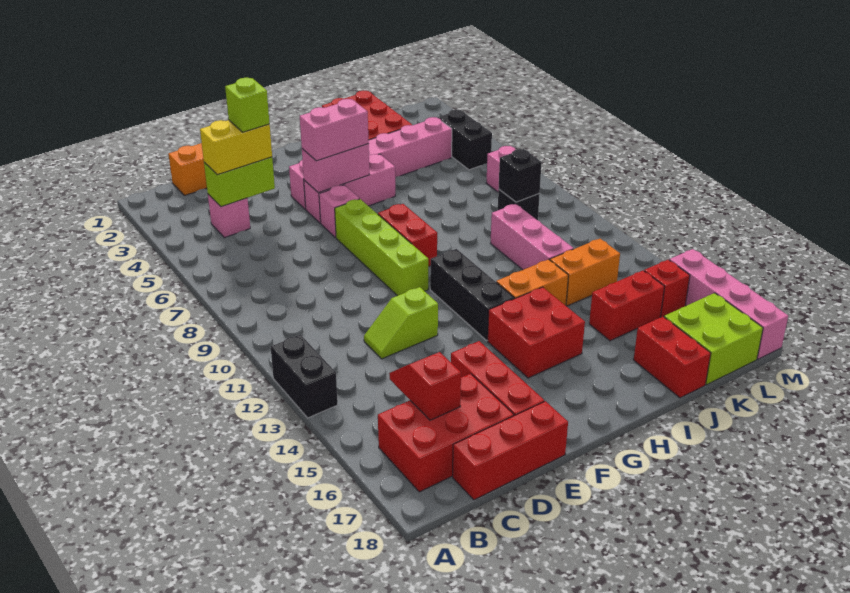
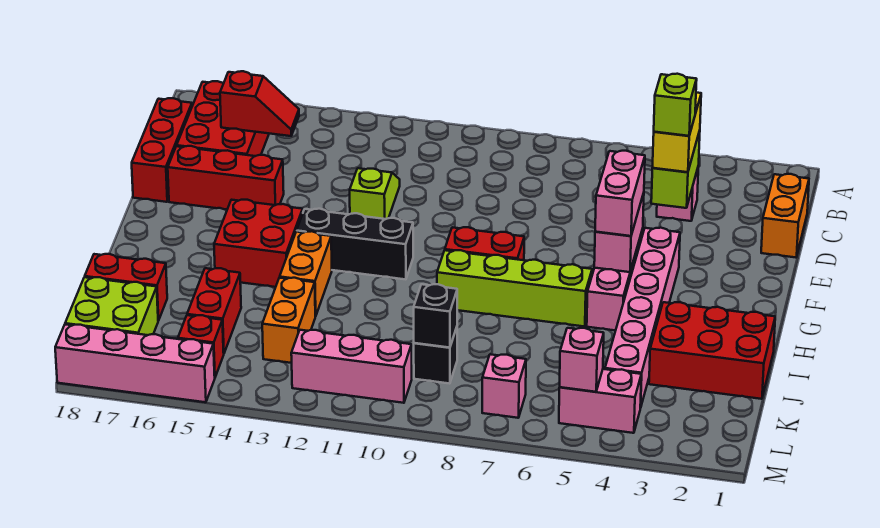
black brick A12:A13 level 1 -> none
pink brick F6 level 1 -> pink brick L5 level 2
lime brick F7:F10 level 1 -> lime brick H6:H9 level 1
pink brick J10:J12 level 1 -> pink brick L10:L12 level 1
black brick L4:L5 level 1 -> pink brick L4:L5 level 1

